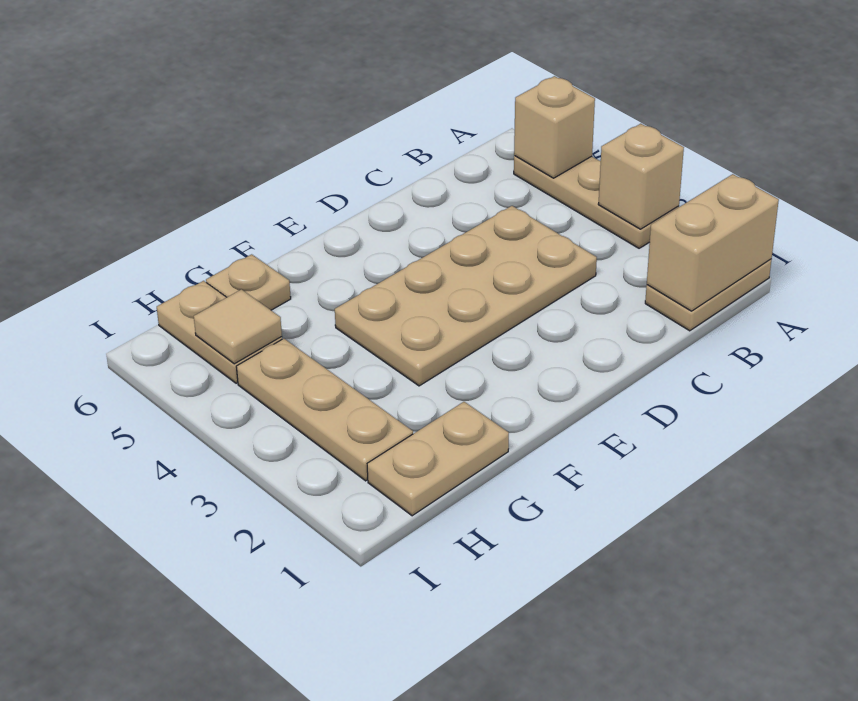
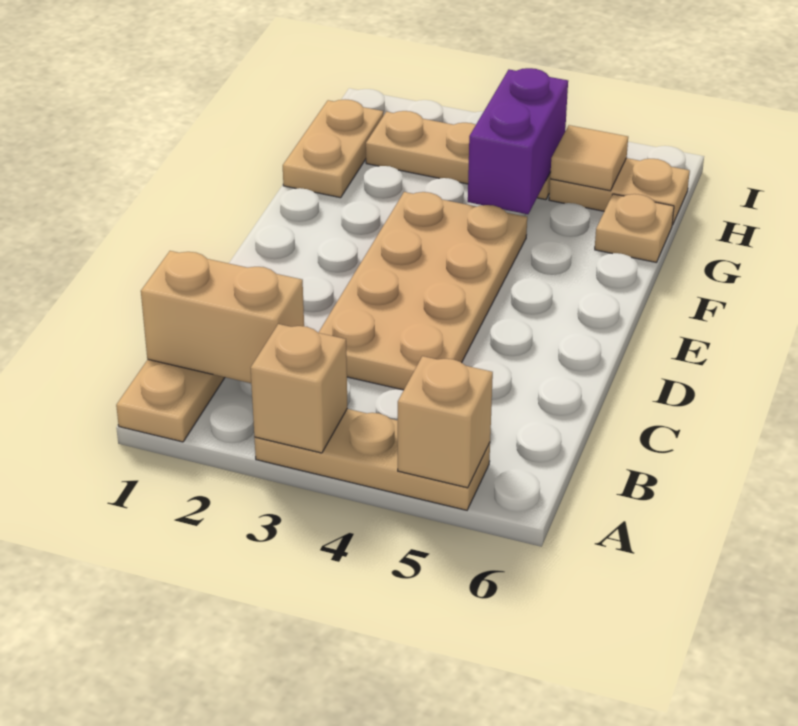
tan brick A1:B1 level 2 -> tan brick B1:B2 level 2
none -> purple brick G4:H4 level 2

